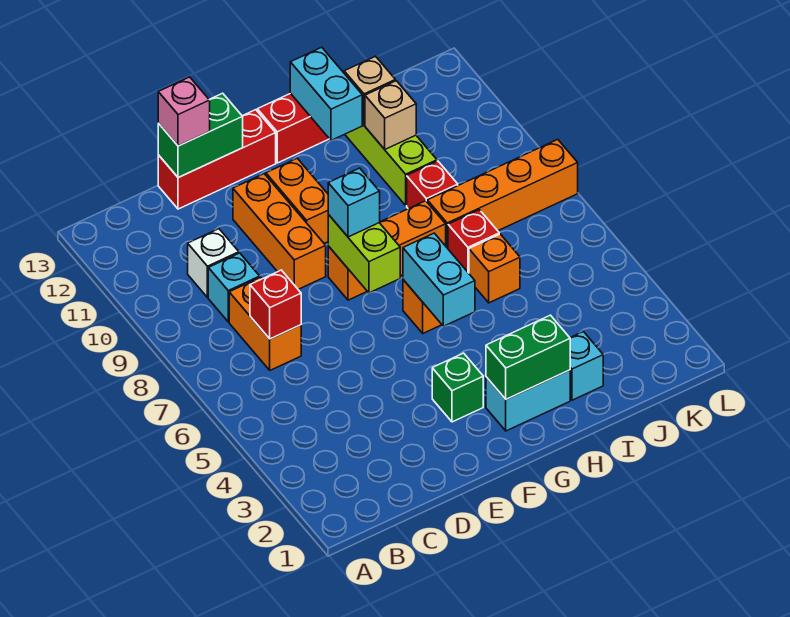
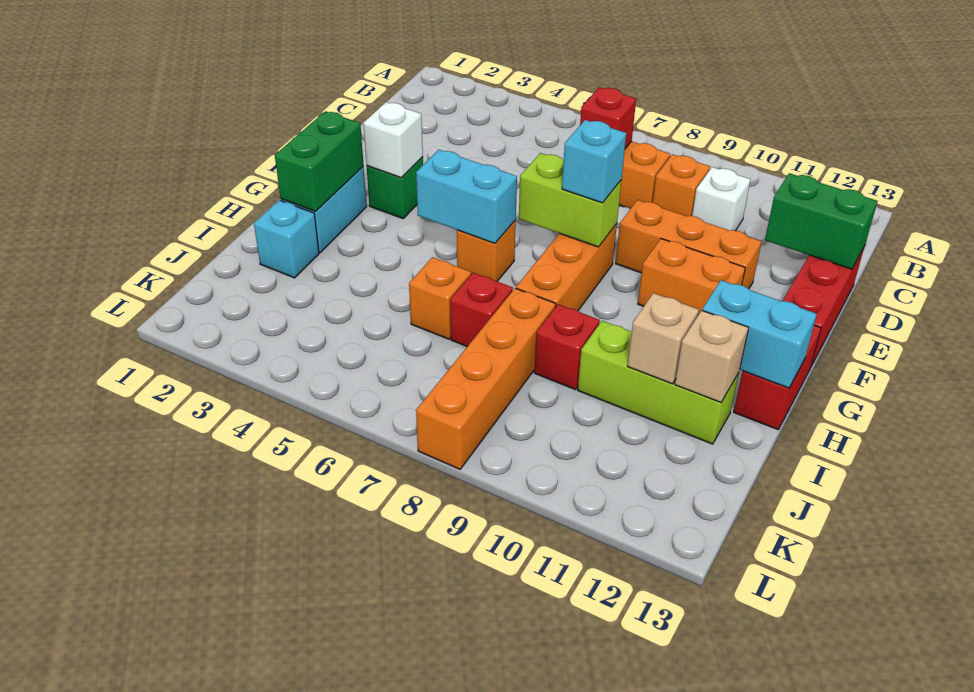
cyan brick C9 level 1 -> orange brick C9 level 1
green brick D13:E13 level 2 -> green brick D12:D13 level 2
pink brick D13 level 3 -> none
none -> white brick F3 level 2

